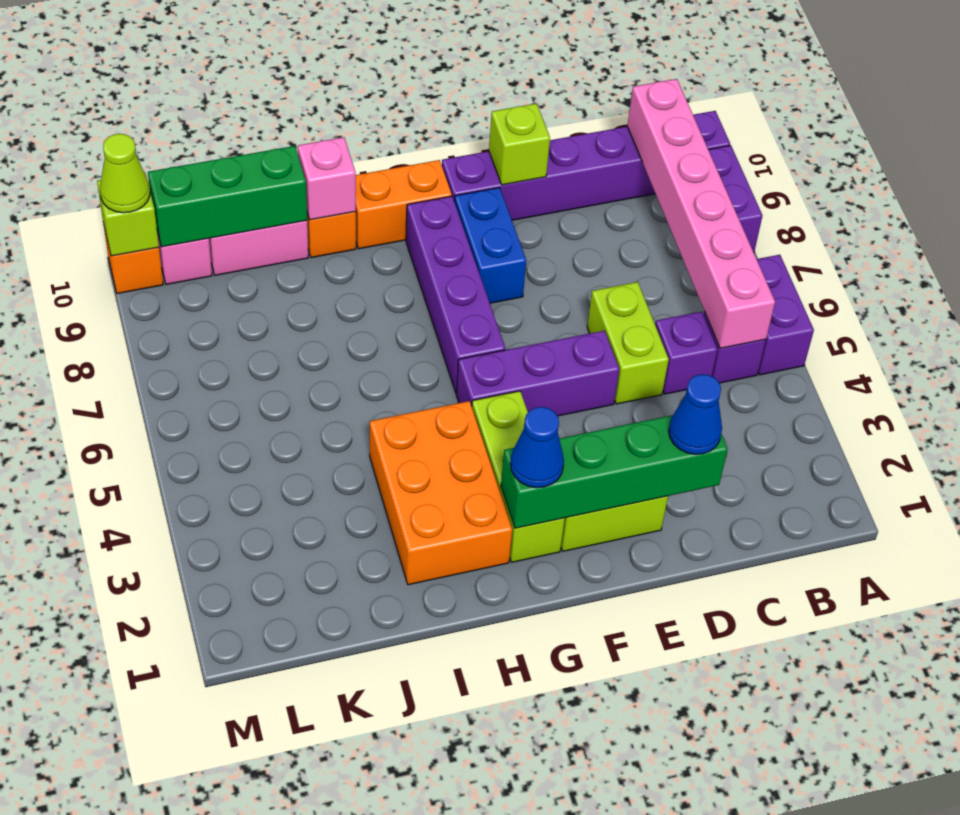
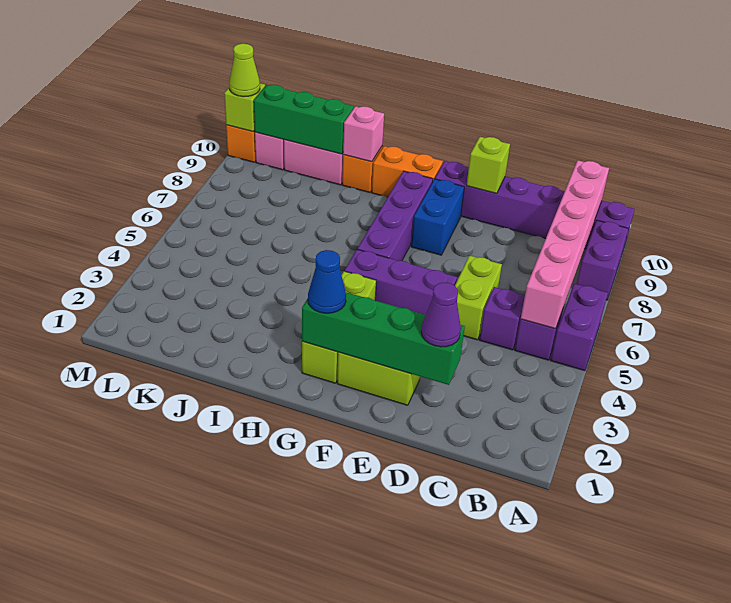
blue cone D2 level 3 -> purple cone D2 level 3
orange brick H2:I4 level 1 -> none

